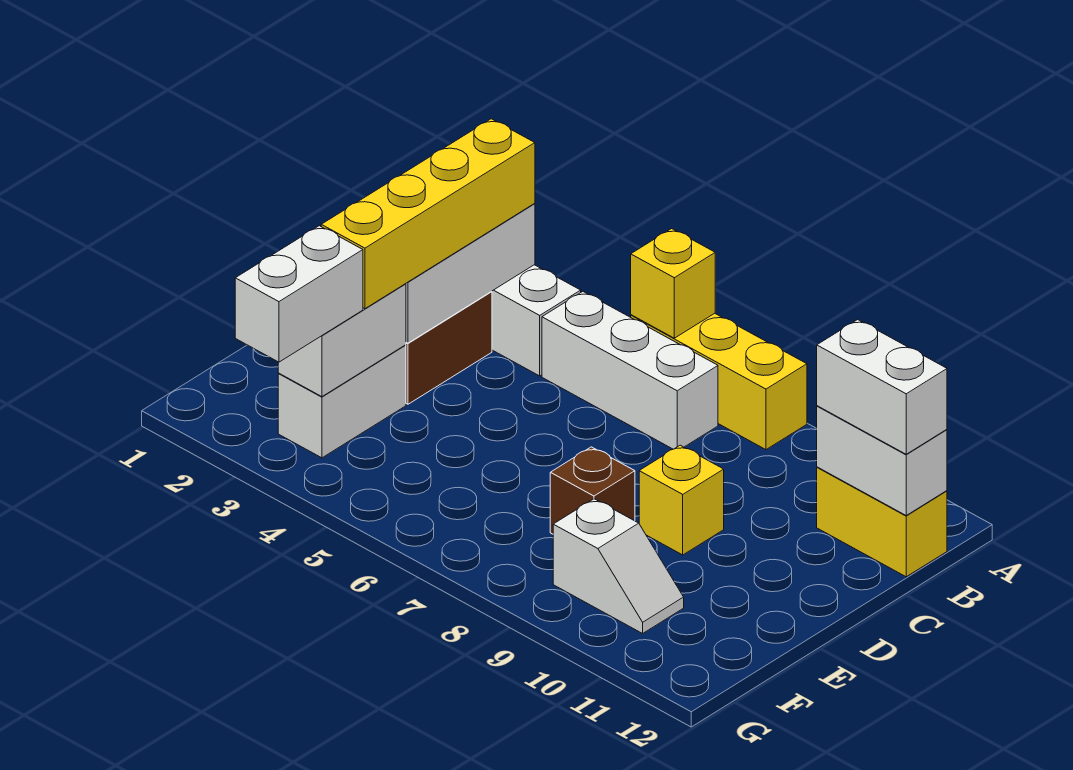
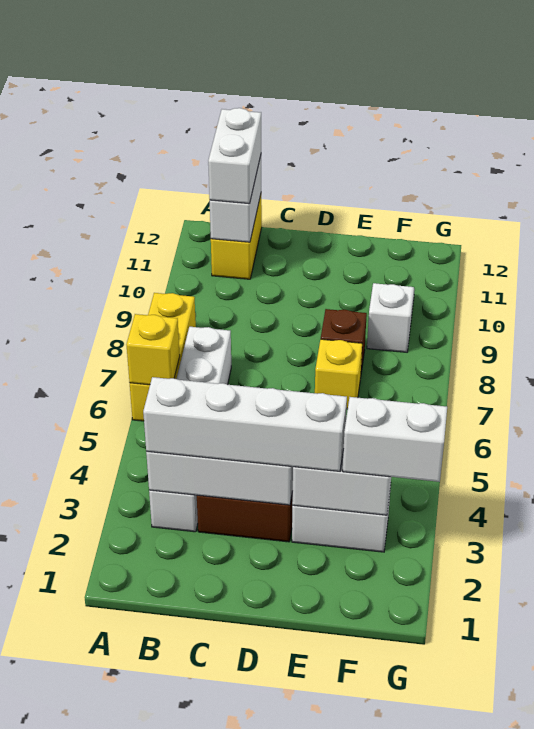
yellow brick B3:E3 level 3 -> white brick B3:E3 level 3
yellow brick D9 level 1 -> yellow brick E7 level 1

